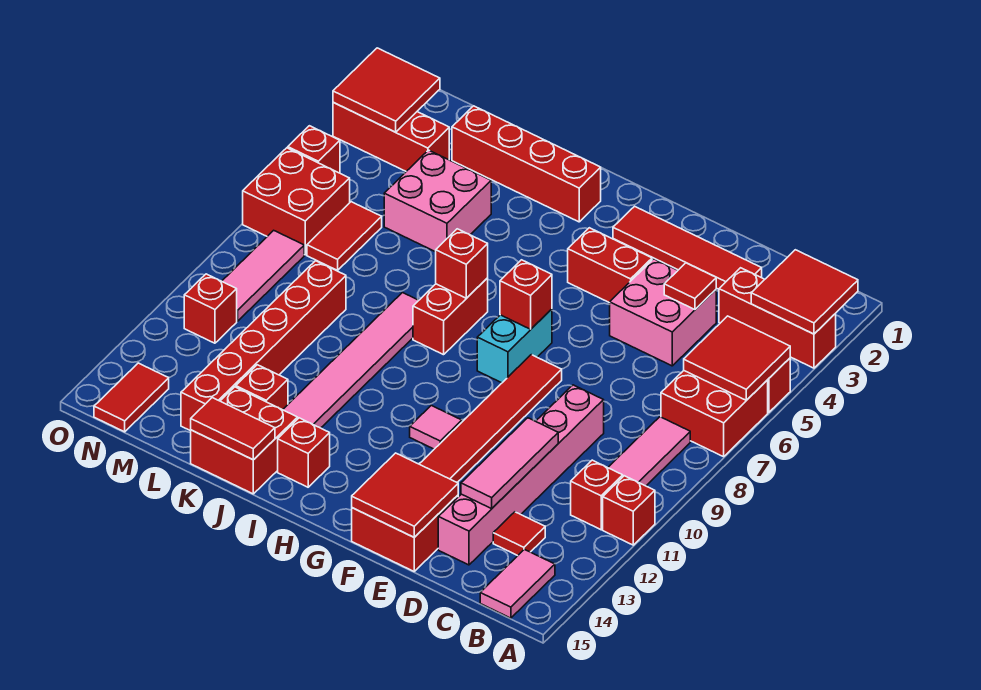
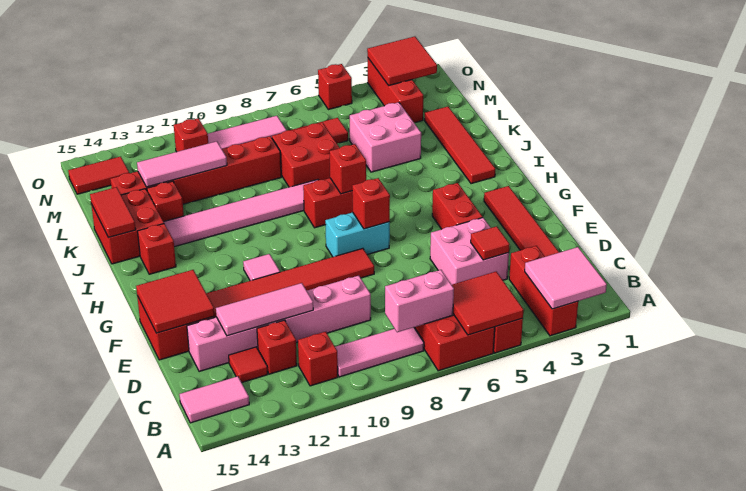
red tile A2:B3 level 2 -> pink tile A2:B3 level 2
red brick A11 level 1 -> red brick C12 level 1
none -> pink brick B7:B8 level 2
red brick I2:L2 level 1 -> red tile I2:L2 level 1
none -> pink tile L11:L13 level 2
red brick N6:O7 level 1 -> red brick K7:L8 level 1

